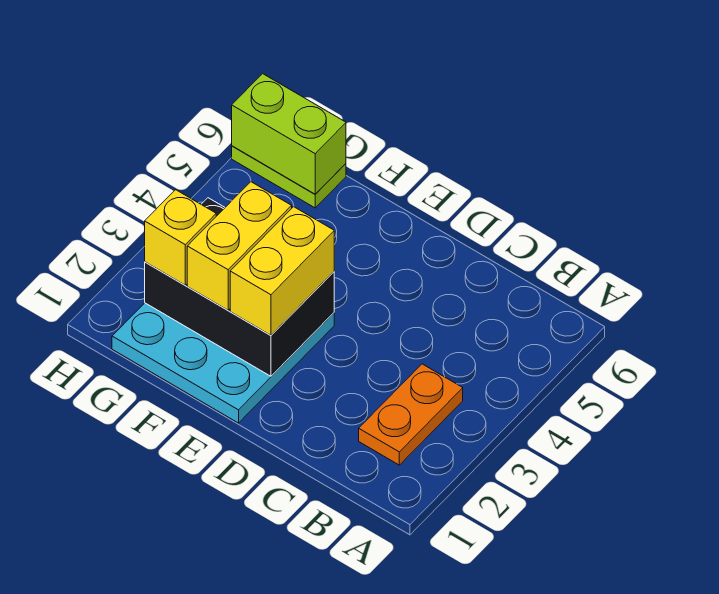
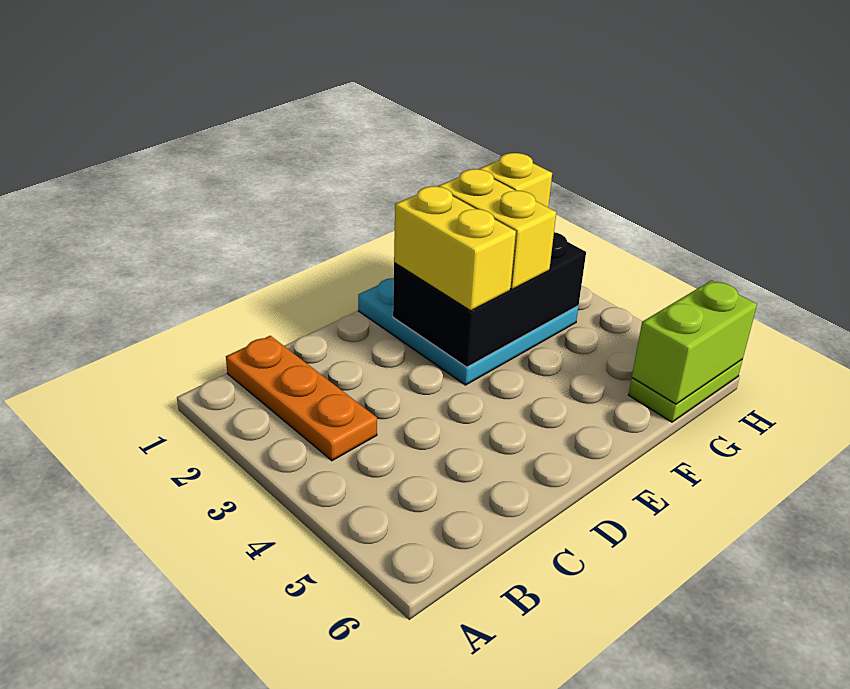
orange plate B2:B3 level 1 -> orange plate B1:B3 level 1

